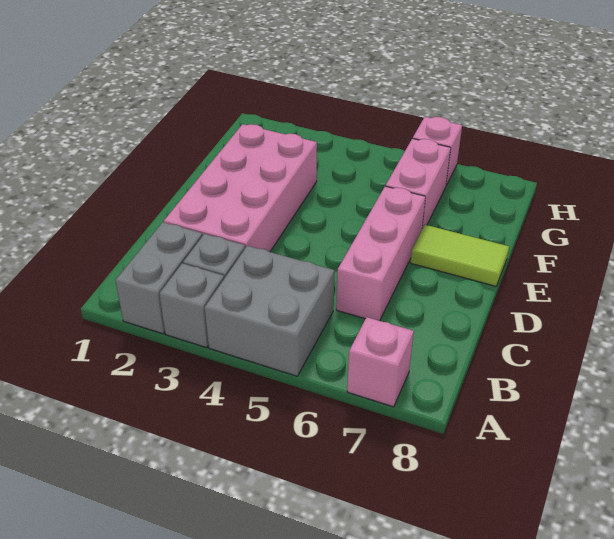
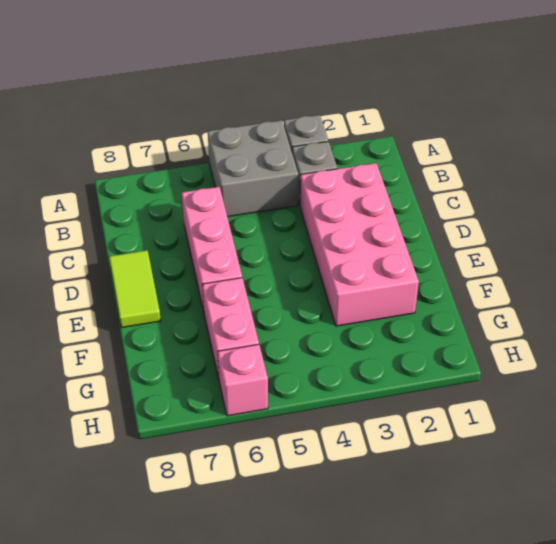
grey brick A2:B2 level 1 -> none
pink brick A7 level 1 -> none
lime tile E7:E8 level 1 -> lime tile D8:E8 level 1

